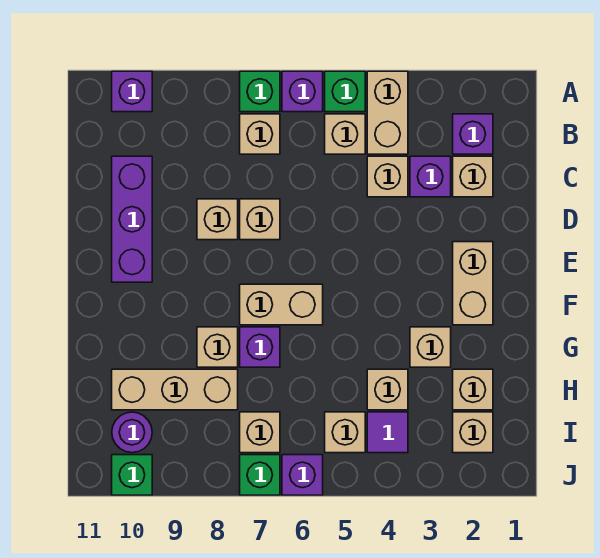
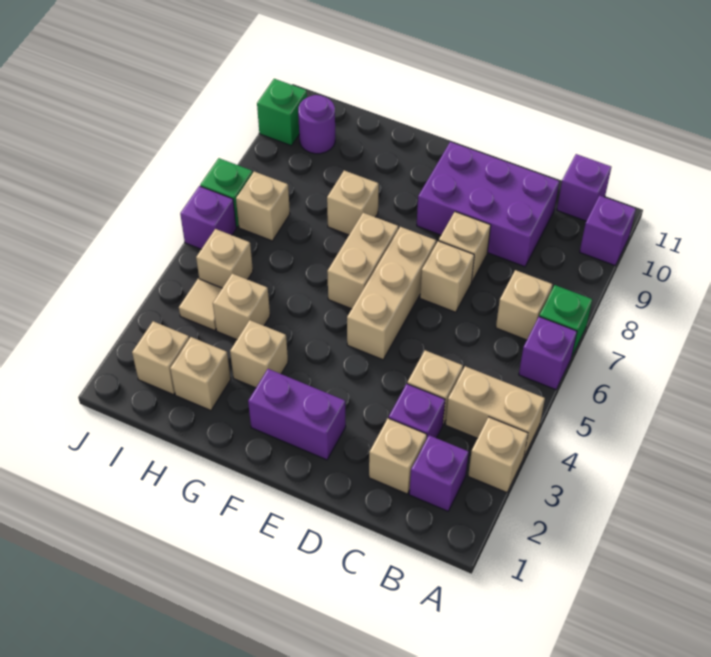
green brick A5 level 1 -> none
tan brick B5 level 1 -> tan brick A3 level 1
purple brick C10:E10 level 1 -> purple brick C9:E10 level 1
tan brick E2:F2 level 1 -> purple brick E2:F2 level 1
purple brick G7 level 1 -> purple brick B11 level 1
tan brick H8:H10 level 1 -> tan brick E5:E7 level 1
purple tile I4 level 1 -> tan tile I4 level 1

